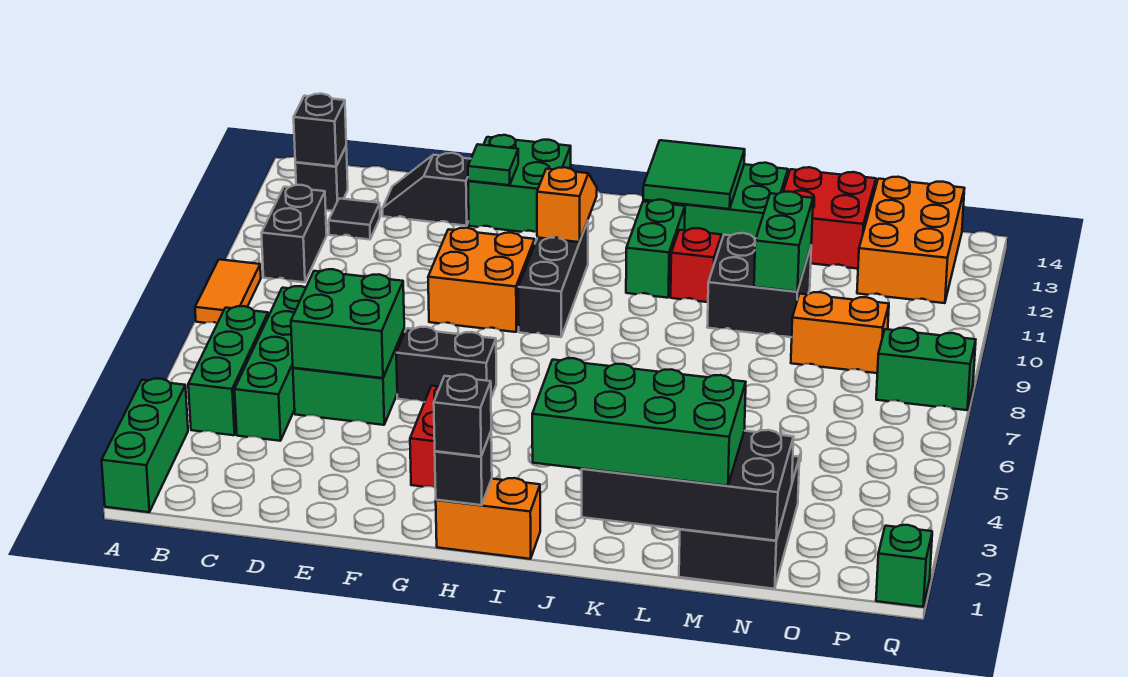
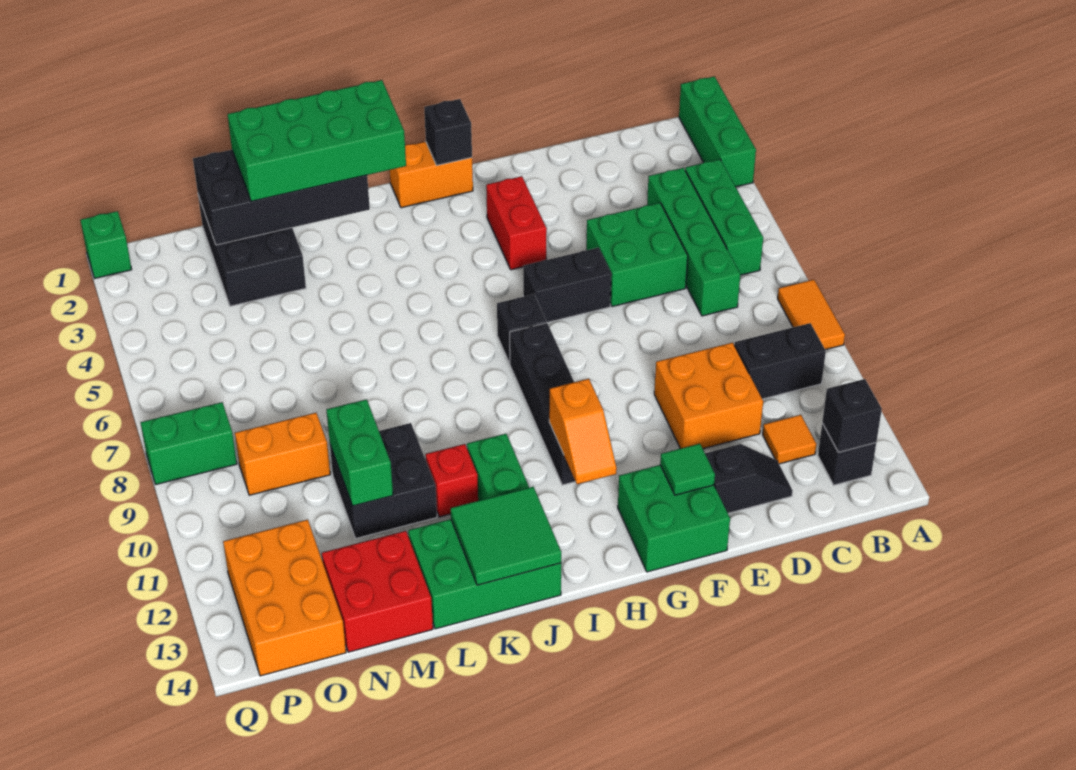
black brick B10:B11 level 1 -> black brick B10:C10 level 1
black tile C12 level 1 -> orange tile C12 level 1
green brick D5:E6 level 2 -> none
orange brick F9:G10 level 1 -> orange brick D10:E11 level 1
black brick H1 level 3 -> black brick H7 level 1
black brick H9:H11 level 1 -> black brick H8:H11 level 1

